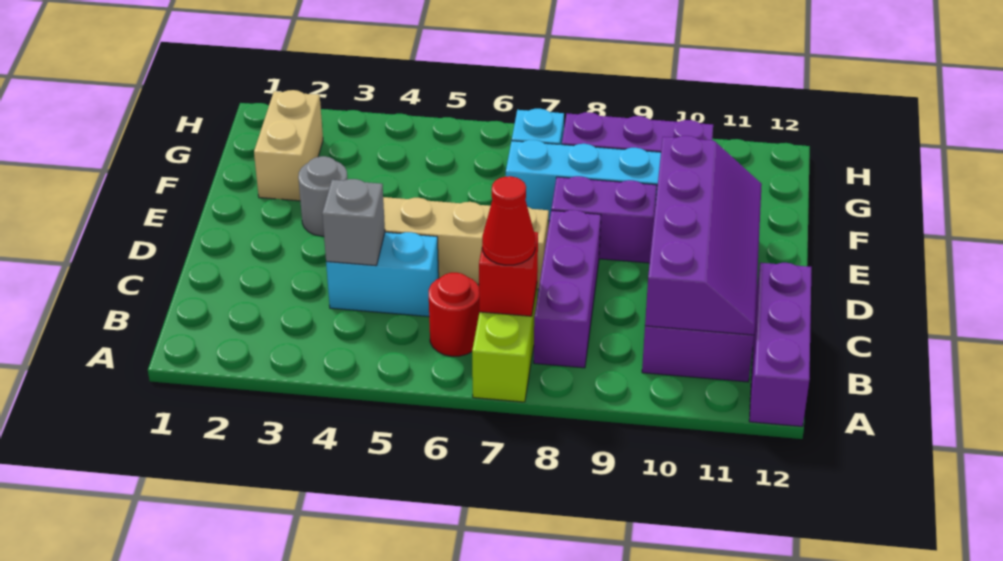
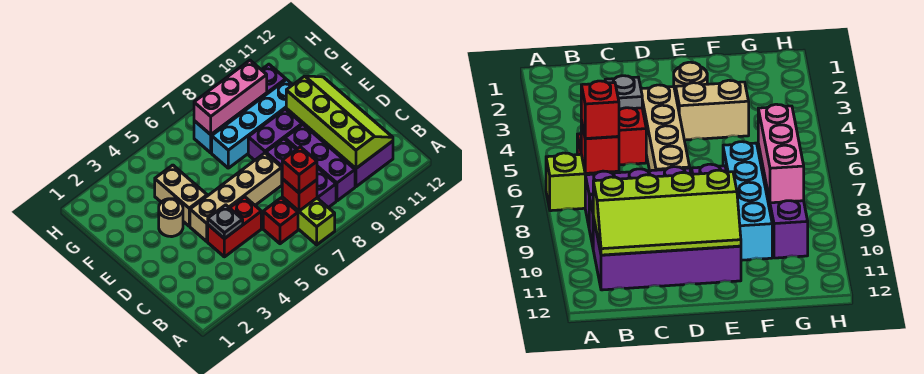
purple brick A12:C12 level 1 -> purple brick B9:D9 level 1
red round brick B6 level 1 -> red brick B6 level 1
red cone B7 level 3 -> red brick B7 level 3
purple slope B10:E11 level 2 top 10 -> lime slope B10:E11 level 2 top 10
cyan brick C4:C5 level 1 -> red brick C4:C5 level 1
grey brick C4 level 2 -> grey plate C4 level 2
grey round brick E3 level 1 -> tan round brick E3 level 1
tan brick F2:G2 level 1 -> tan brick E4:F4 level 1
none -> pink brick G7:G9 level 2

